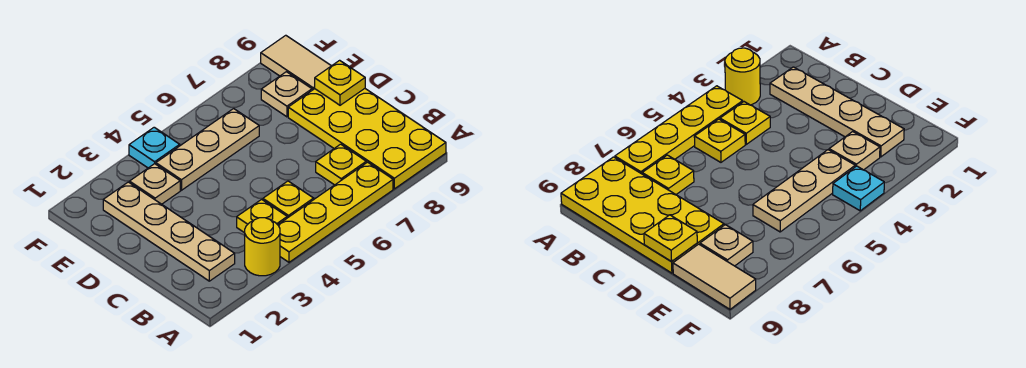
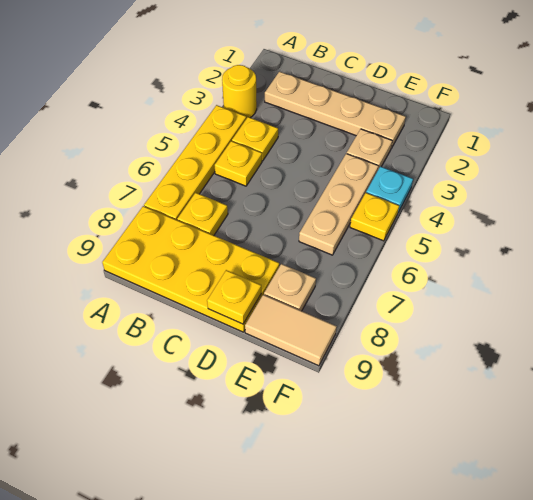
none -> yellow plate F5 level 1

